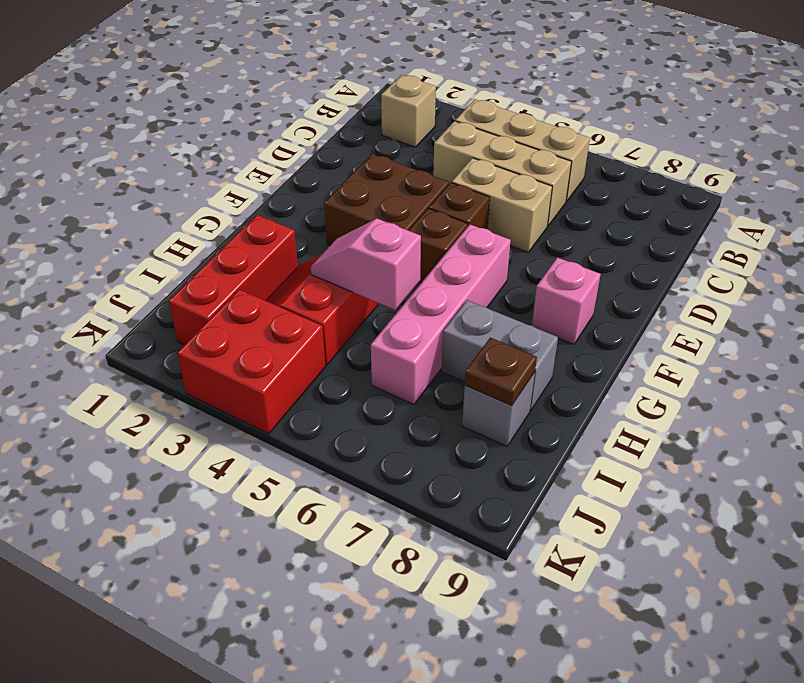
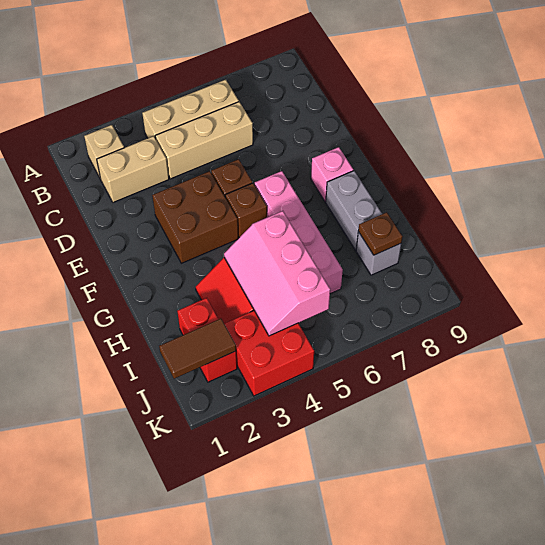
tan brick D5:D6 level 1 -> tan brick C2:C3 level 1
red brick H2:J2 level 1 -> red brick I2:J2 level 1
pink slope H4:H5 level 2 top 5 -> pink slope H4:J5 level 2 top 5
grey brick H7:H8 level 1 -> grey brick G8:H8 level 1
none -> brown tile J1:J2 level 2

